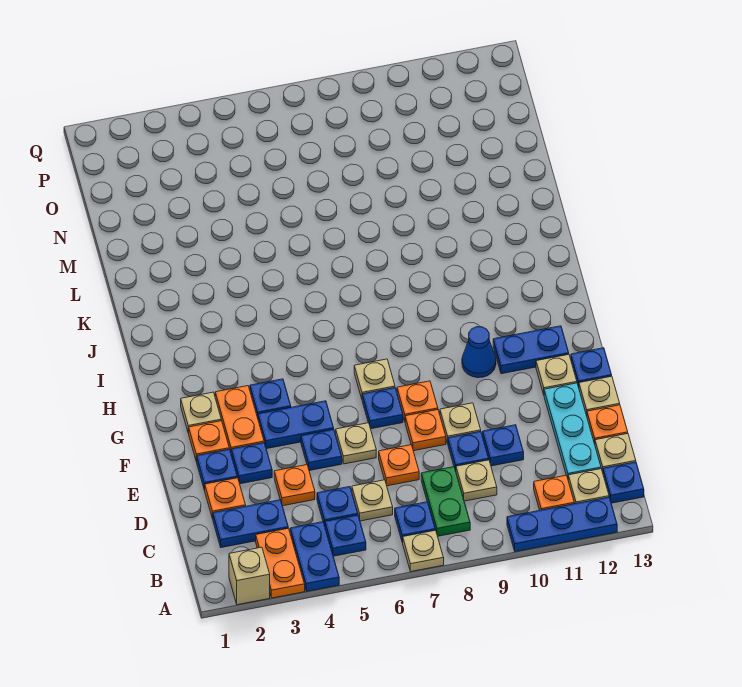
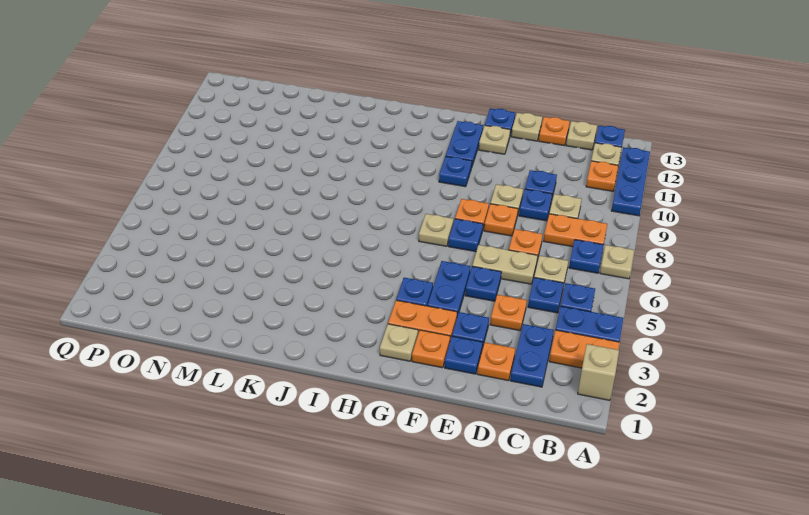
green plate B8:C8 level 1 -> orange plate B8:C8 level 1
cyan plate C12:E12 level 1 -> none
tan plate E6 level 1 -> tan plate D6:E6 level 1
blue cone G10 level 1 -> blue plate G10 level 1

